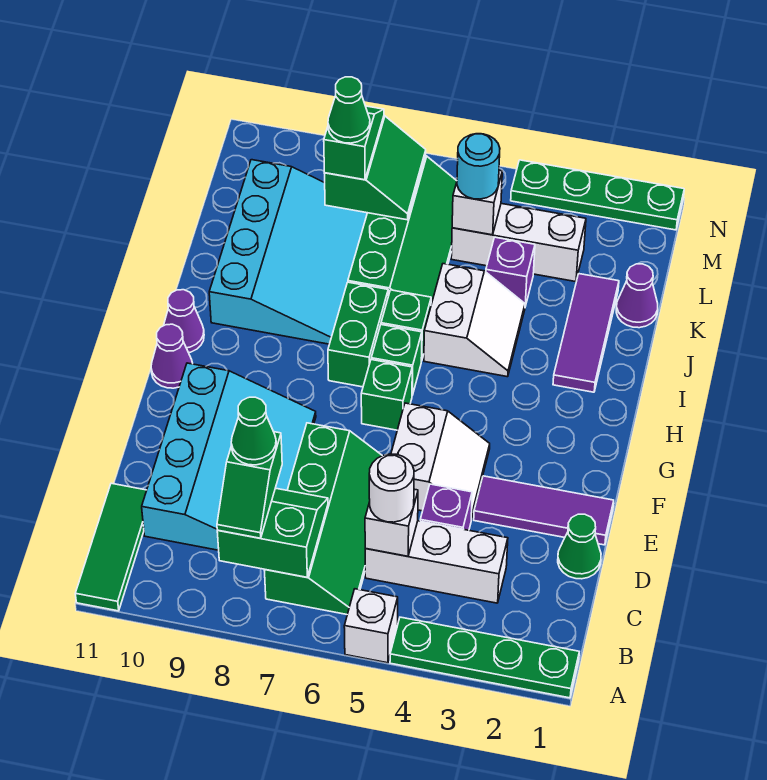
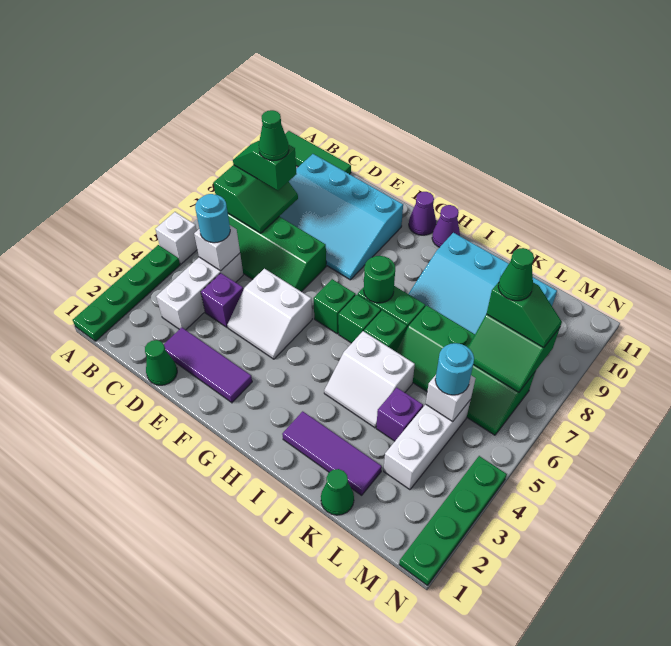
white round brick C5 level 3 -> cyan round brick C5 level 3
purple tile E1:E3 level 1 -> purple tile D2:F2 level 1
none -> green round brick H7 level 2
purple cone K1 level 1 -> green cone K1 level 1

